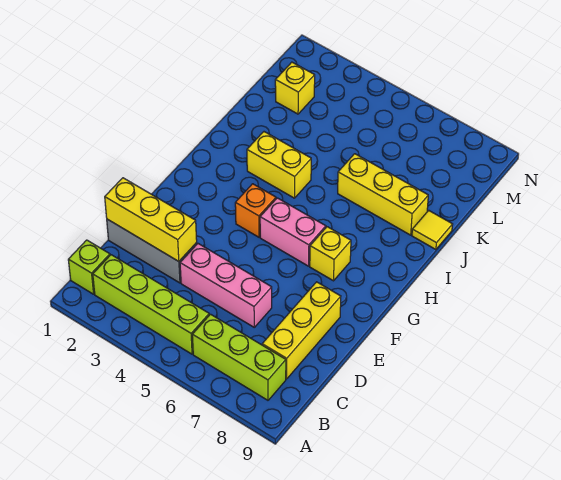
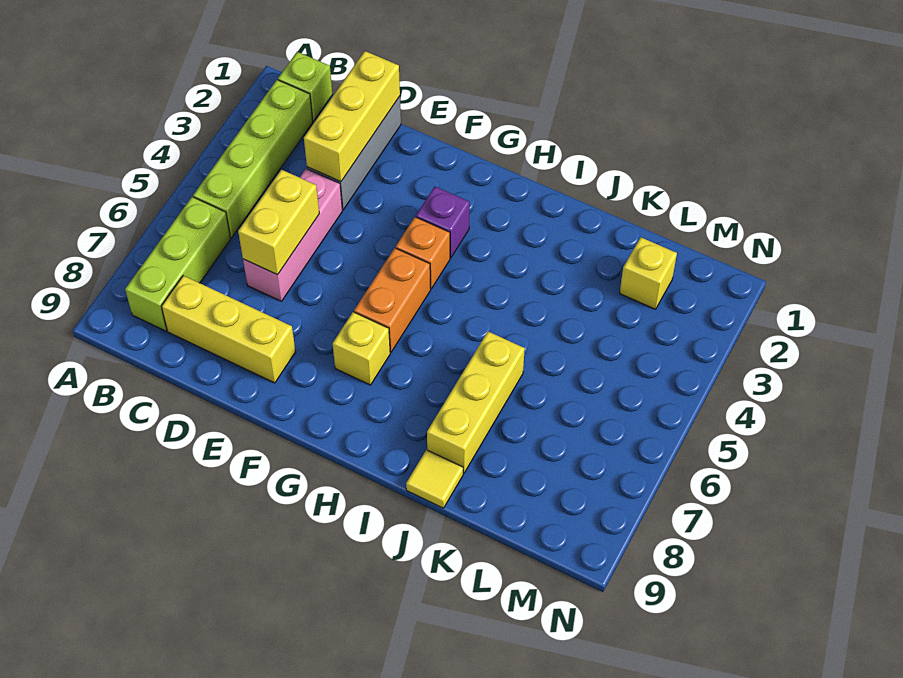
none -> purple brick G3 level 1
pink brick G5:G6 level 1 -> orange brick G5:G6 level 1
yellow brick I3:I4 level 1 -> yellow brick D5:D6 level 2

